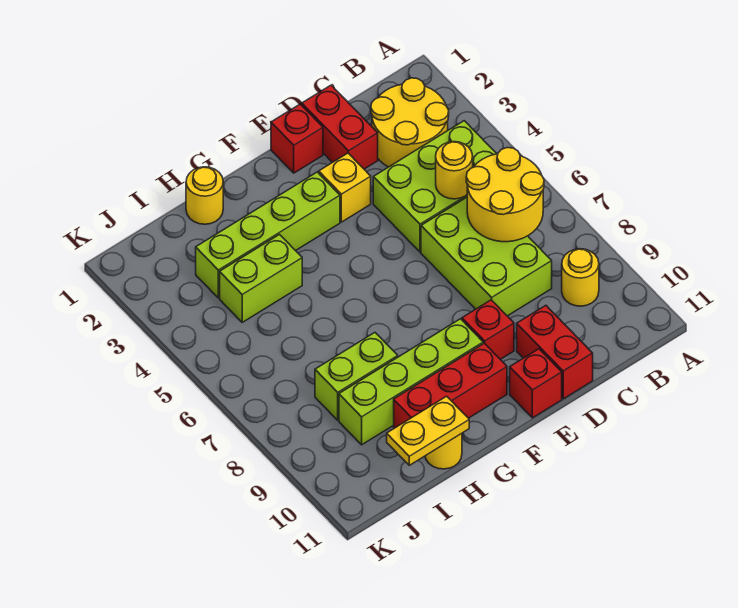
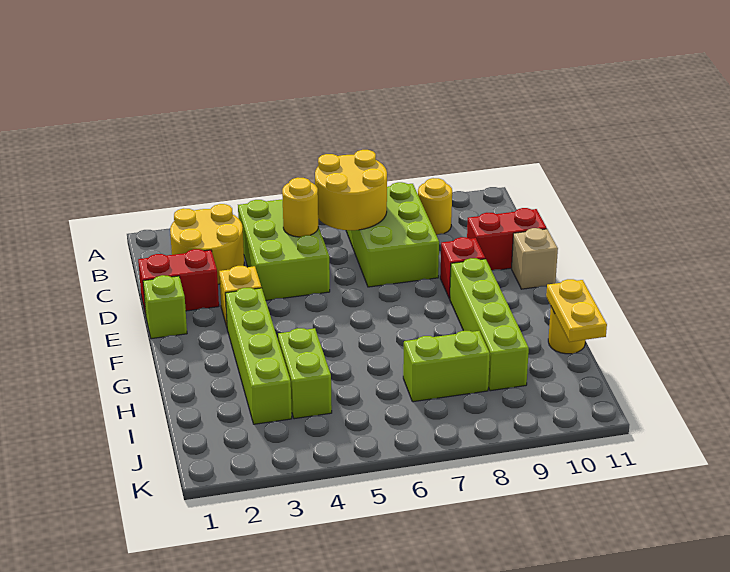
lime brick C6:D8 level 1 -> lime brick B7:D8 level 1
red brick E1 level 1 -> lime brick E1 level 1
red brick E11 level 1 -> tan brick E11 level 1
red brick F10:H10 level 1 -> none
yellow round brick H1 level 1 -> none
lime brick H8:I8 level 1 -> lime brick I7:I8 level 1

